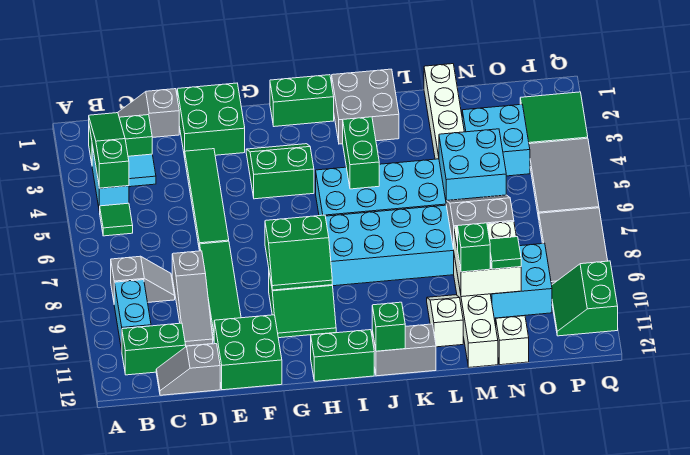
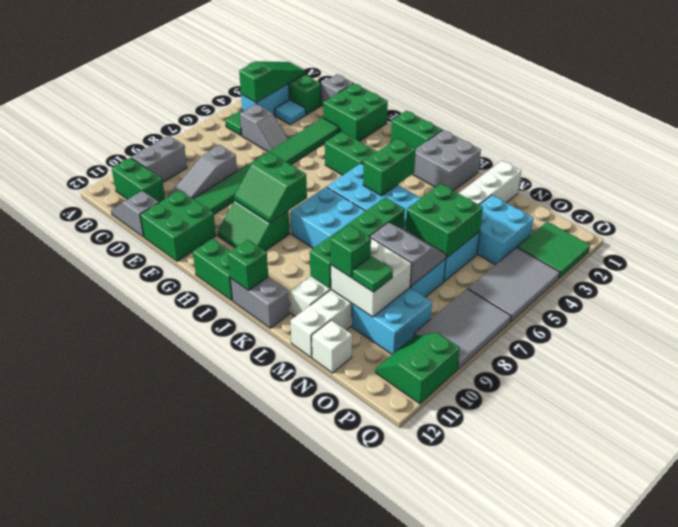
grey slope B8:C8 level 1 top B -> grey slope C5:D5 level 1 top C
cyan brick B9:B10 level 1 -> grey brick B9:B10 level 1
none -> green brick L7:L10 level 2
cyan brick M5:N6 level 2 -> green brick M5:N6 level 2

